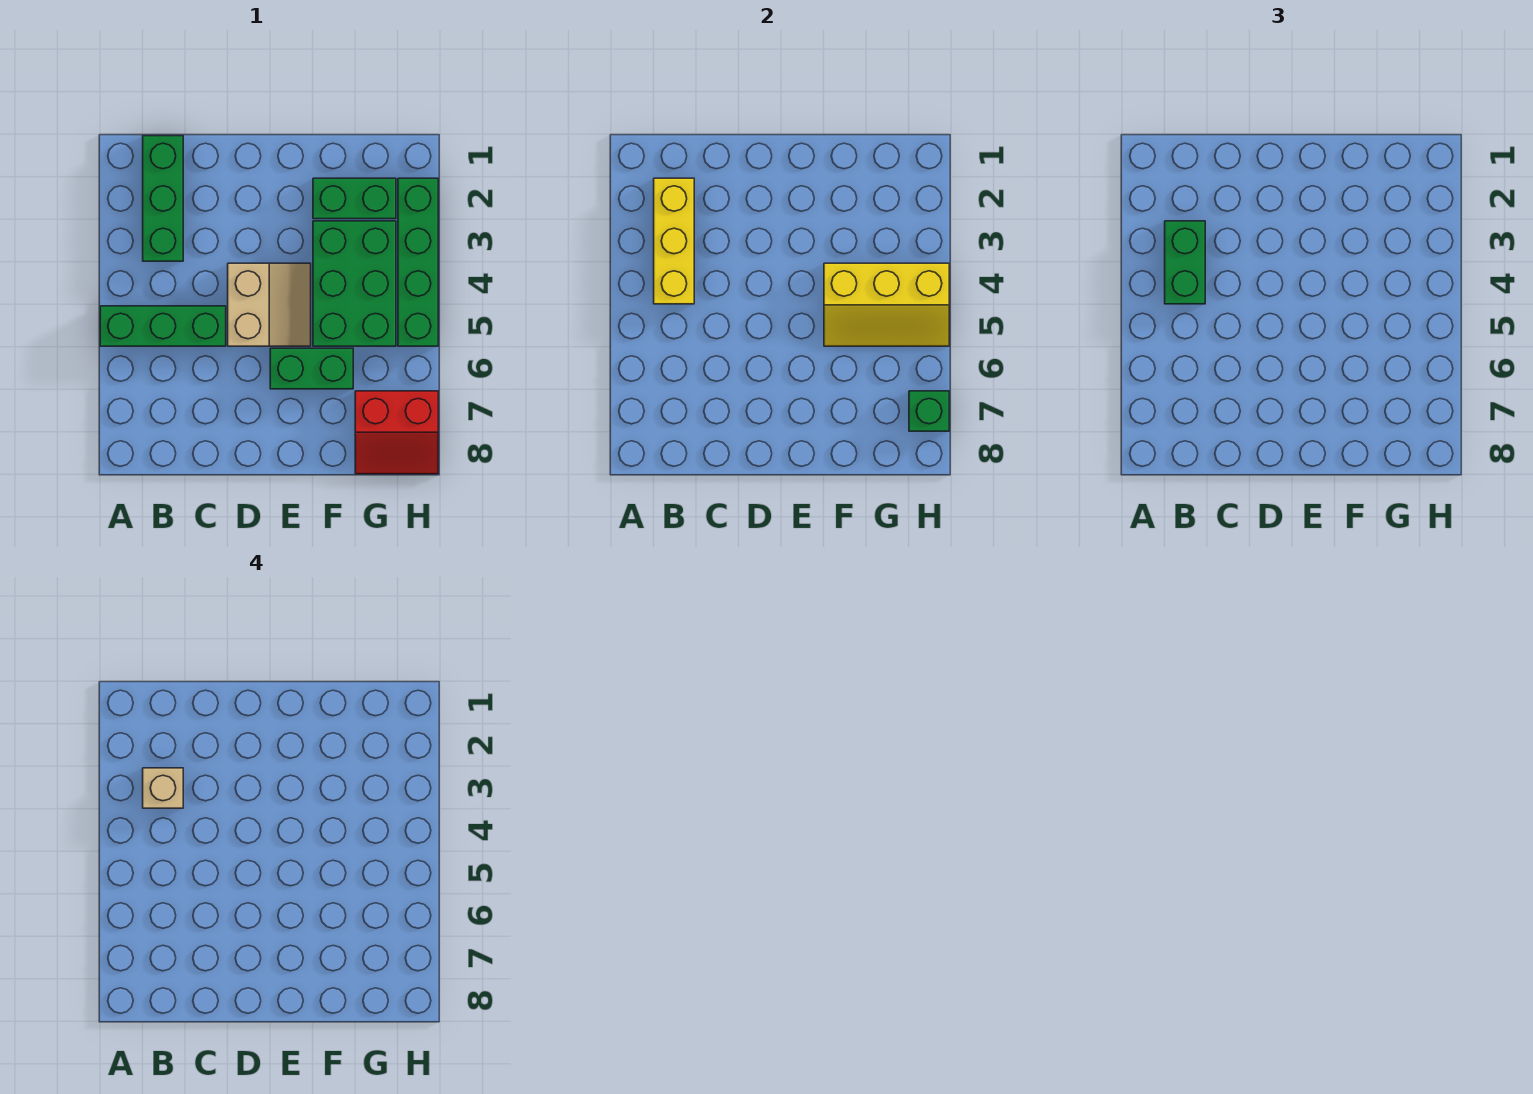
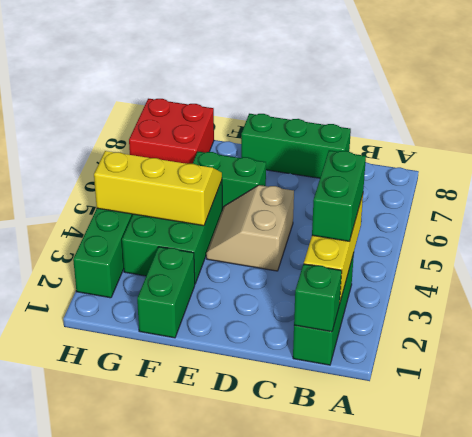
green brick A5:C5 level 1 -> green brick C8:E8 level 1
tan brick B3 level 4 -> none
green brick F2:G2 level 1 -> green brick F1:F2 level 1
red slope G7:H8 level 1 top 7 -> red brick G7:H8 level 1
green brick H7 level 2 -> green brick B1 level 2

